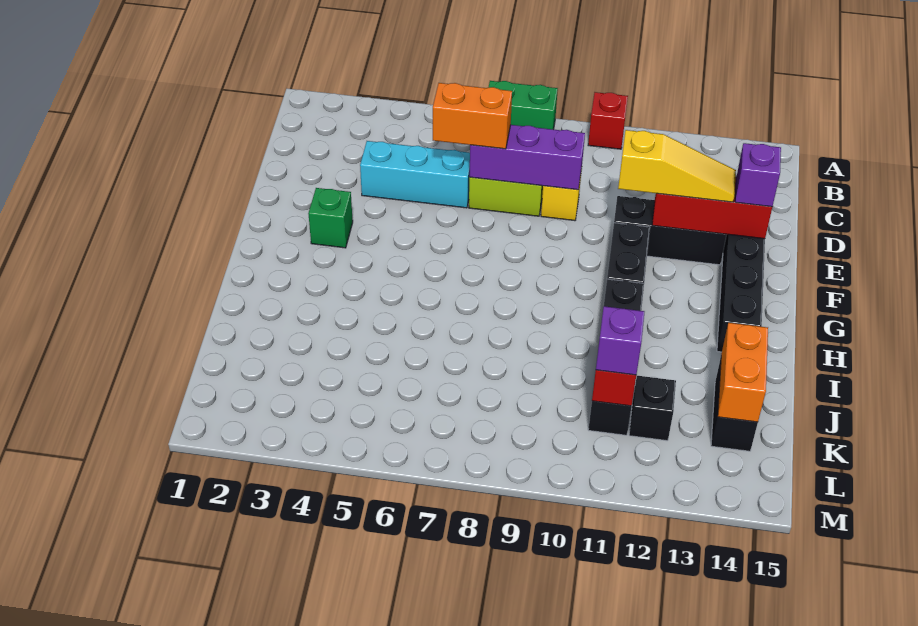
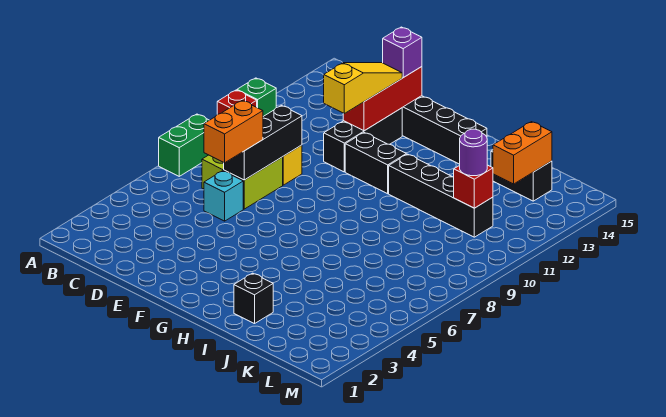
cyan brick D4:D6 level 1 -> cyan brick D6 level 1
purple brick D7:D9 level 2 -> black brick D7:D9 level 2
green brick F3 level 1 -> green brick A11 level 1
orange brick J14:K14 level 2 -> orange brick K13:K14 level 2
purple brick K11 level 3 -> purple round brick K11 level 3
black brick K12 level 1 -> black brick I2 level 1

